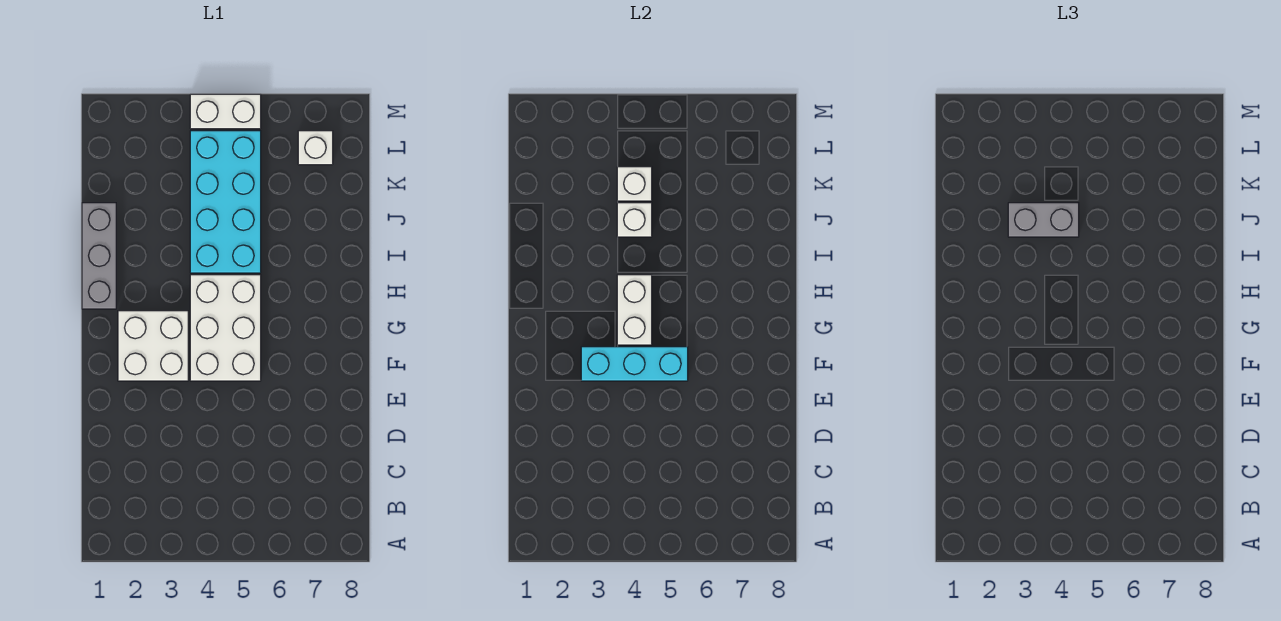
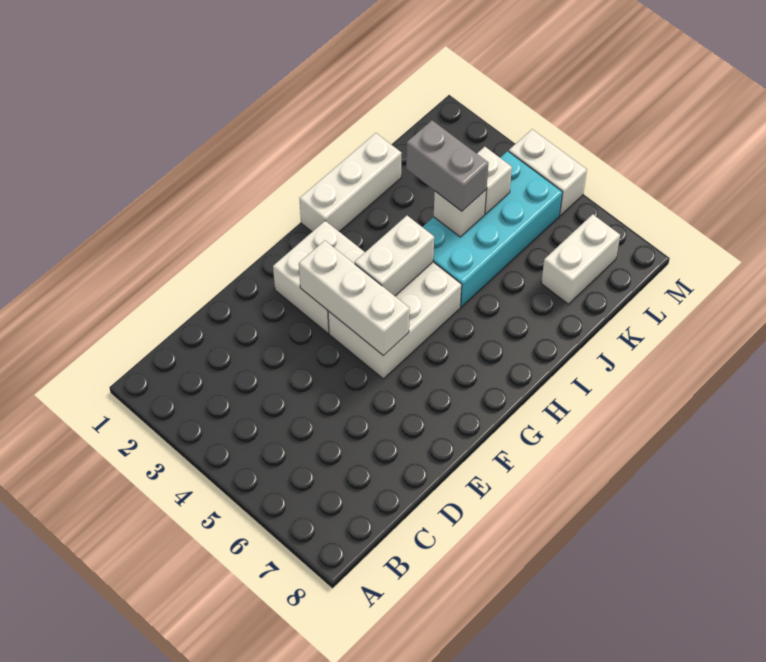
cyan brick F3:F5 level 2 -> white brick F3:F5 level 2
grey brick H1:J1 level 1 -> white brick H1:J1 level 1
white brick L7 level 1 -> white brick K7:L7 level 1

